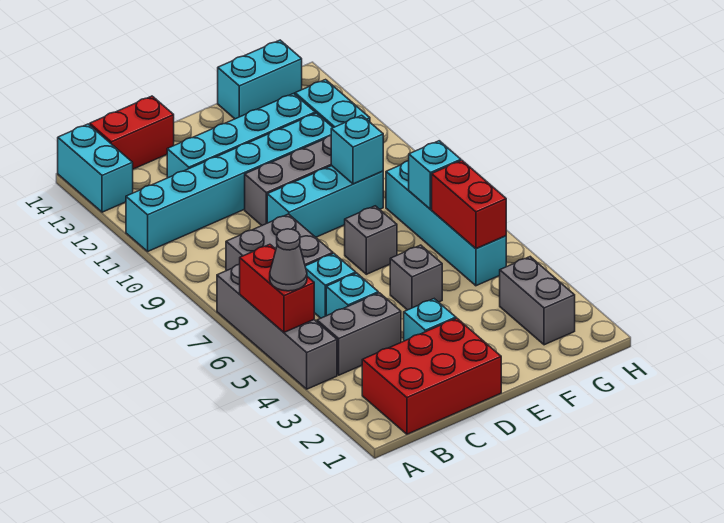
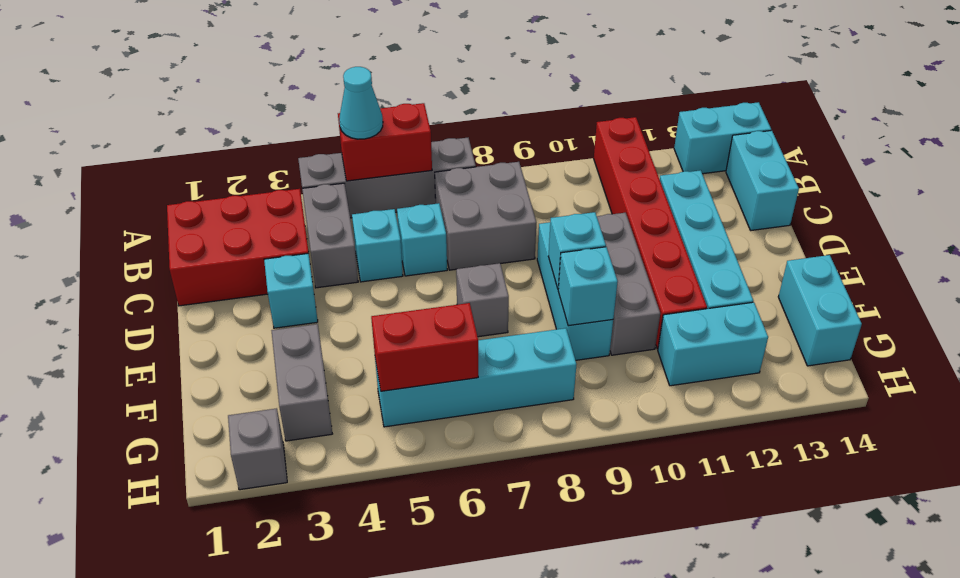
grey cone A5 level 3 -> cyan cone A5 level 3
cyan brick A11:F11 level 1 -> red brick A11:F11 level 1
red brick B1:D2 level 1 -> red brick B1:C3 level 1
red brick B14:C14 level 1 -> cyan brick B14:C14 level 1
grey brick E5 level 1 -> grey brick H2 level 1
grey brick G2:G3 level 1 -> grey brick F3:G3 level 1
cyan brick G7 level 2 -> cyan brick E9 level 2

